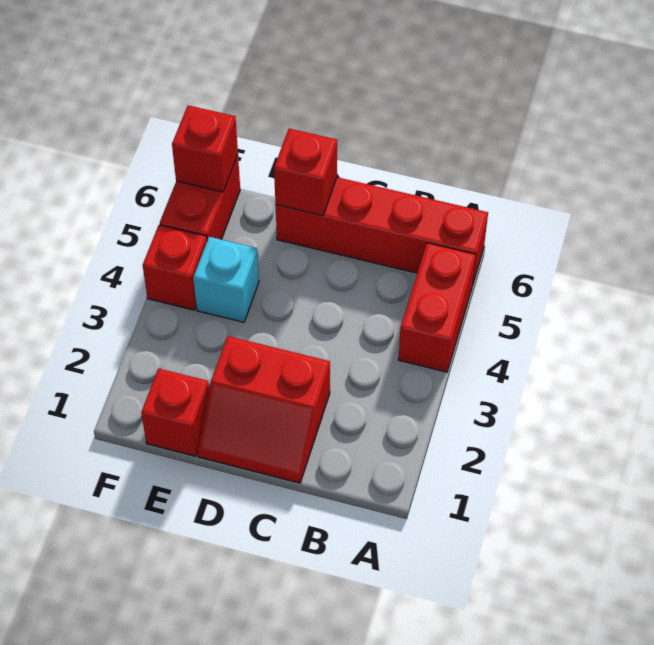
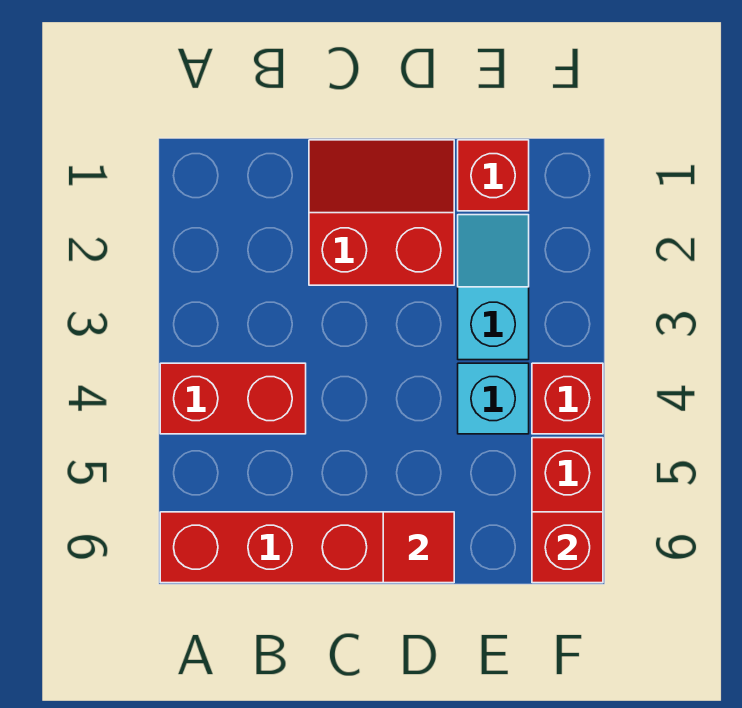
red brick A4:A5 level 1 -> red brick A4:B4 level 1
red brick D6 level 2 -> red tile D6 level 2
none -> cyan slope E2:E3 level 1 top 3

